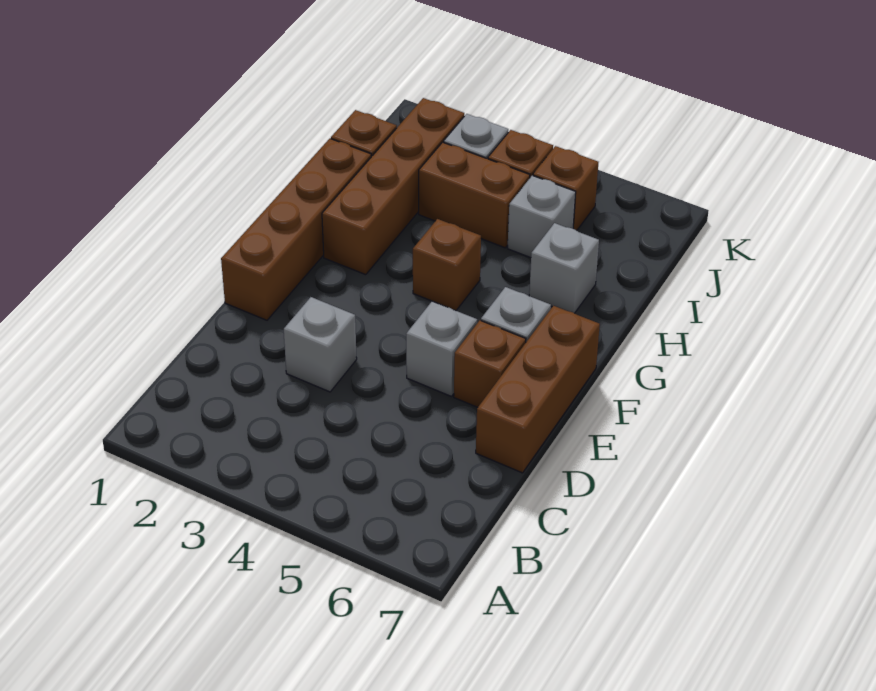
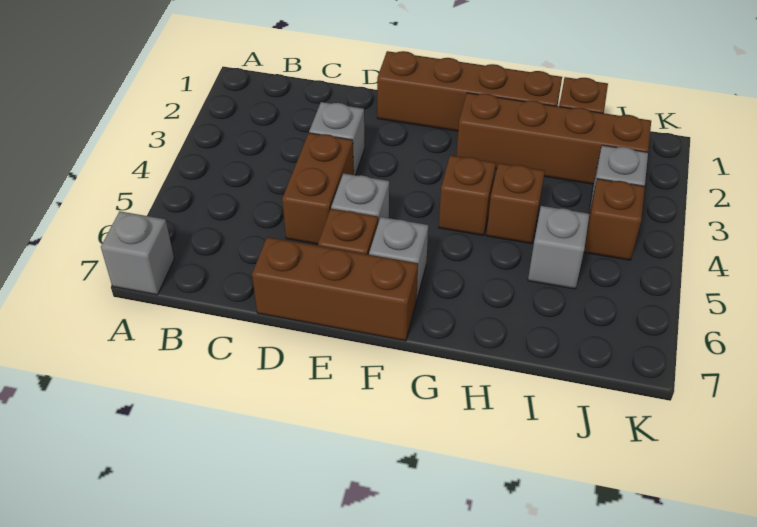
grey brick H6 level 1 -> grey brick A7 level 1
brown brick I3:I4 level 1 -> brown brick D4:D5 level 1
brown brick J5 level 1 -> brown brick H4 level 1

